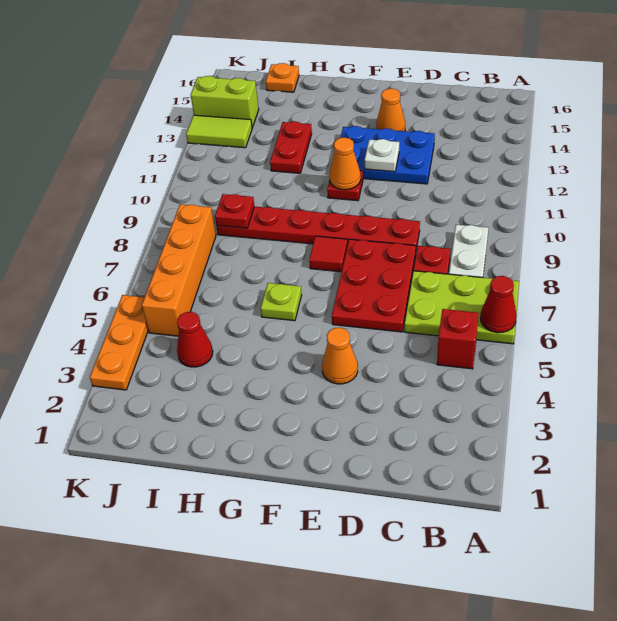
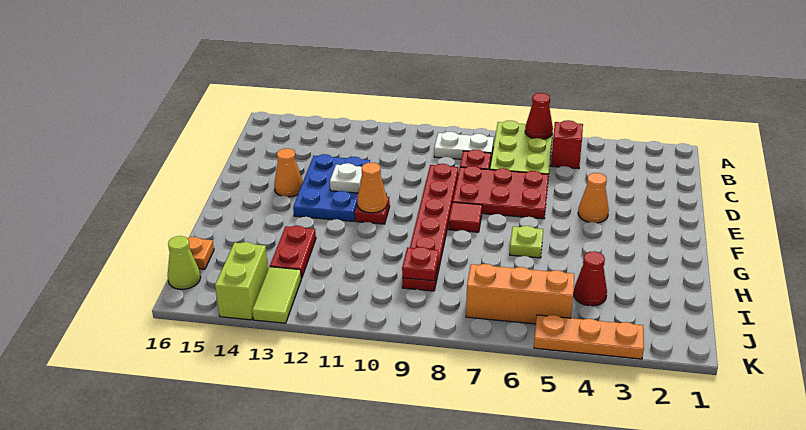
red plate H12:H13 level 1 -> red plate H13:I13 level 1
orange brick J5:J8 level 1 -> orange brick J5:J7 level 1
none -> lime cone J16 level 1

